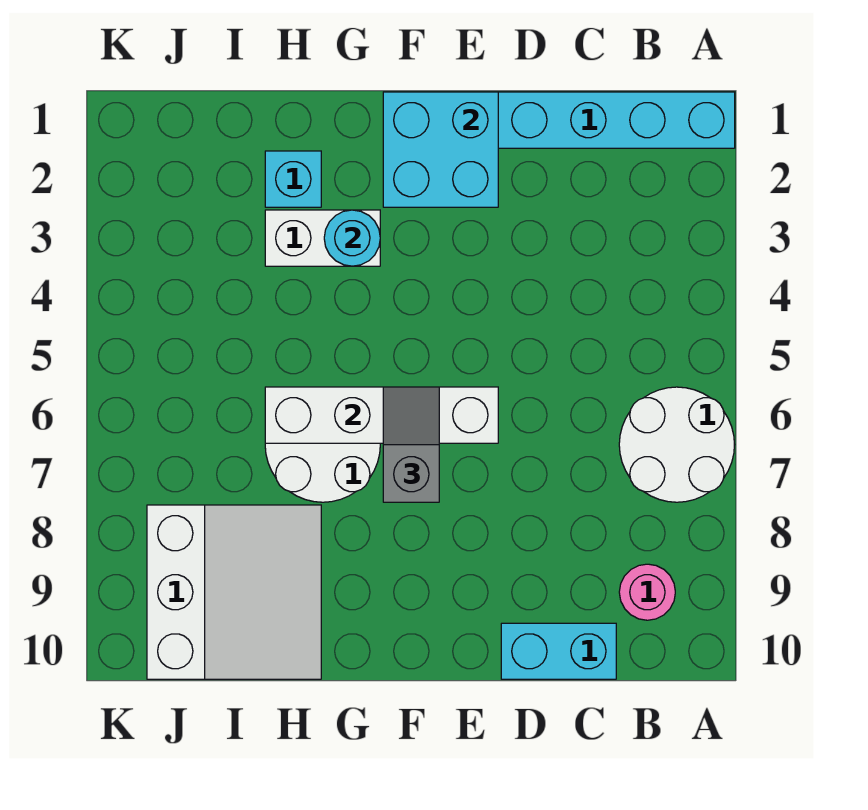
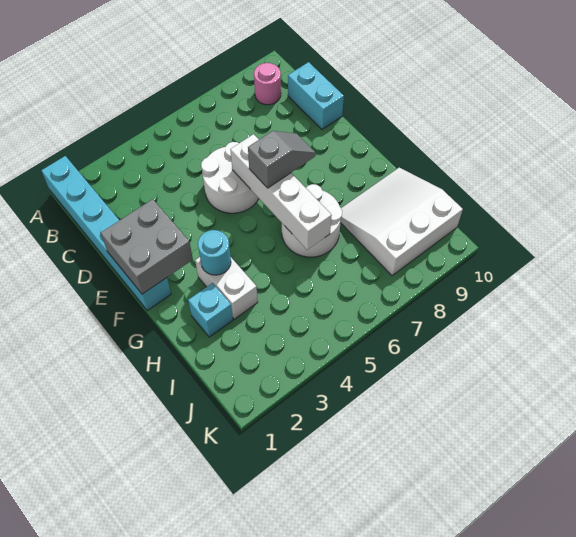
white round brick A6:B7 level 1 -> white round brick D5:E6 level 1
cyan brick E1:F2 level 2 -> grey brick E1:F2 level 2
grey slope F6:F7 level 3 top 7 -> grey slope F6:F7 level 3 top 6

